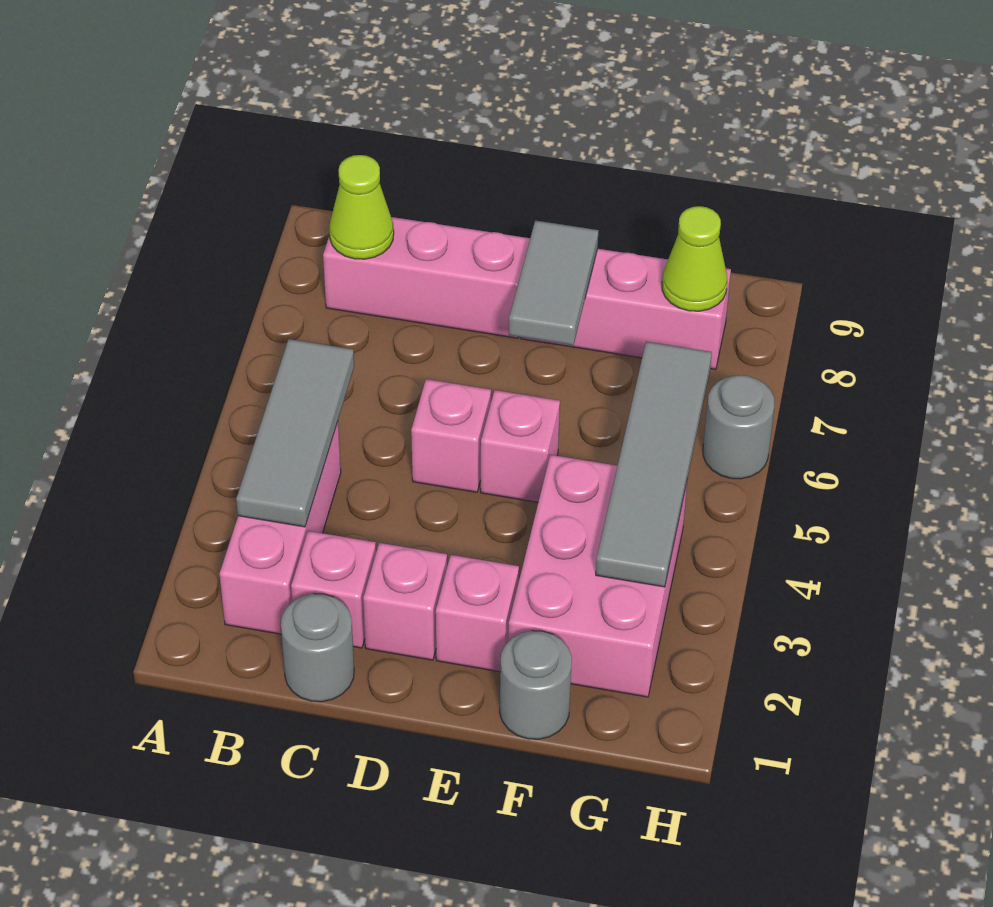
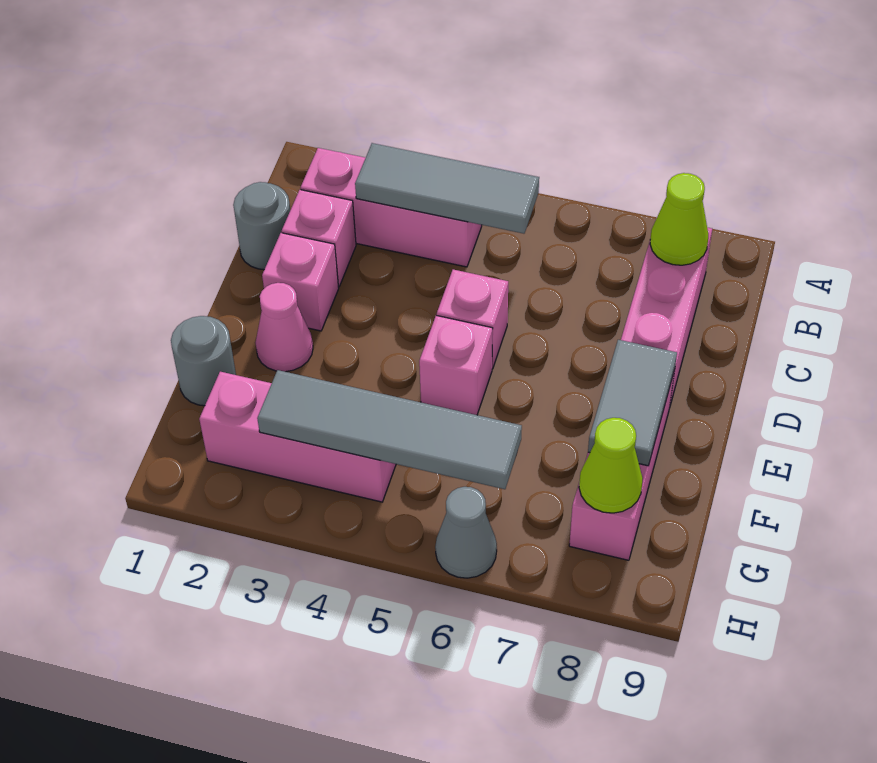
pink brick E2 level 1 -> pink cone E2 level 1
grey tile E7:E8 level 2 -> grey tile E8:F8 level 2
pink brick F2:G4 level 1 -> pink brick G2:G4 level 1
grey round brick H6 level 1 -> grey cone H6 level 1

